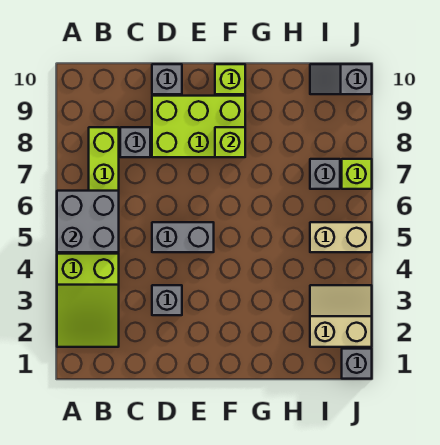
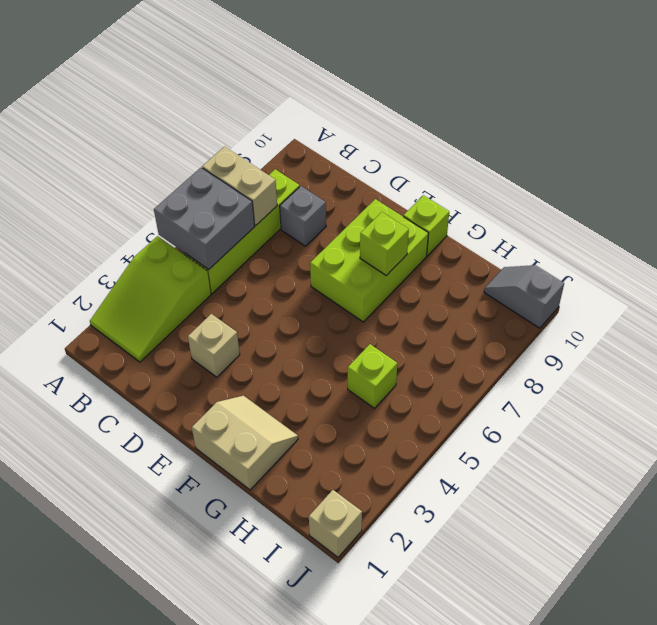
grey brick D3 level 1 -> tan brick D3 level 1
grey brick D5:E5 level 1 -> none
lime brick D8:F9 level 1 -> lime brick E7:F9 level 1
grey brick D10 level 1 -> none
tan slope I2:J3 level 1 top 2 -> tan slope F1:G2 level 1 top 1
tan brick I5:J5 level 1 -> tan brick A7:B7 level 2
grey brick I7 level 1 -> none
grey brick J1 level 1 -> tan brick J1 level 1
lime brick J7 level 1 -> lime brick H5 level 1

